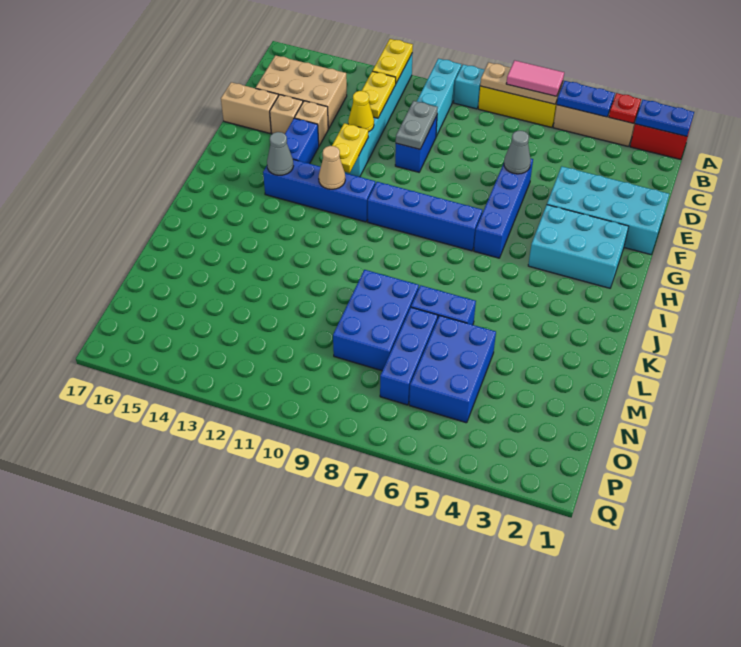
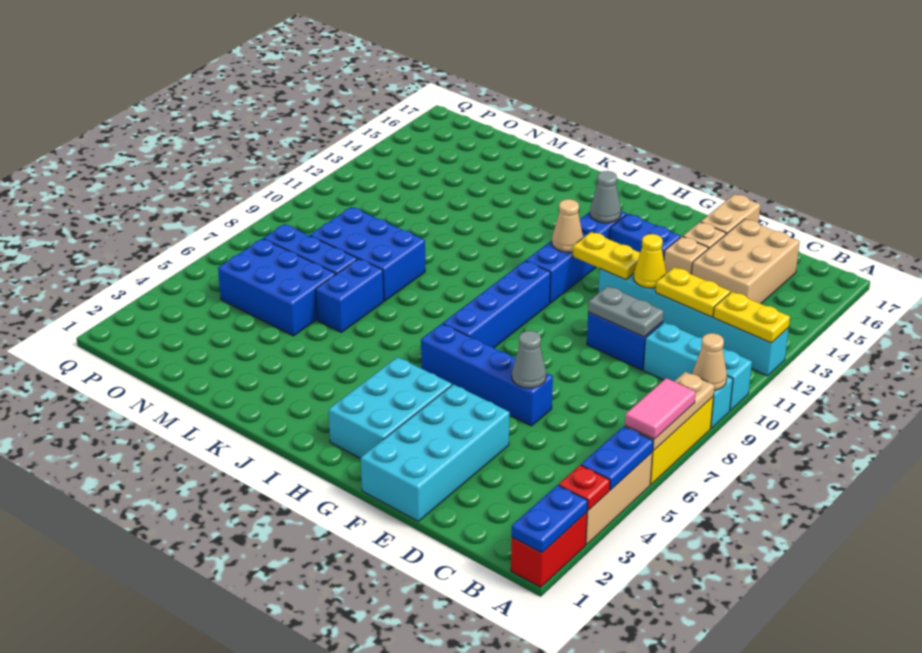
none -> tan cone A9 level 2

